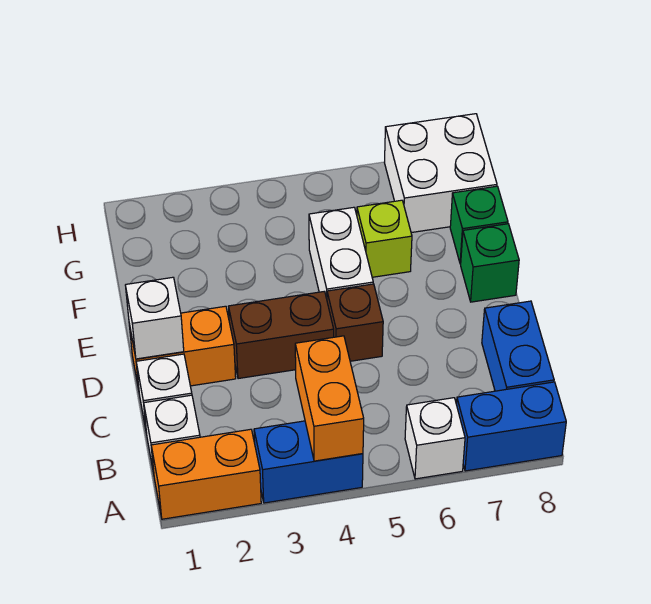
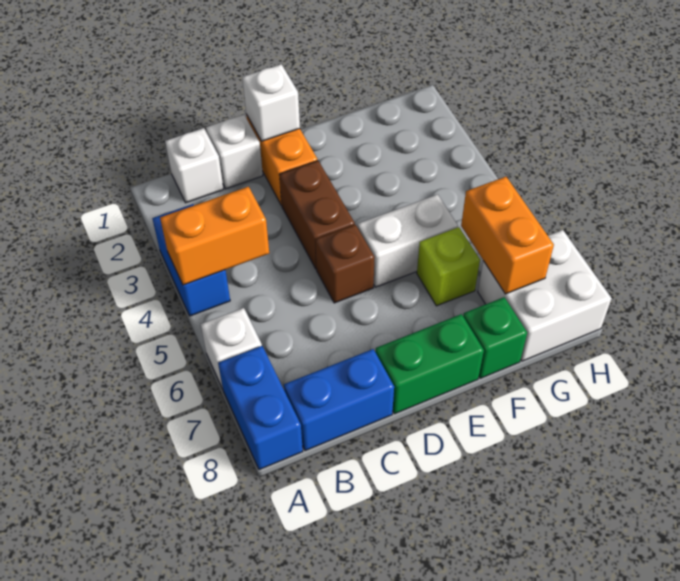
orange brick A1:A2 level 1 -> orange brick G6:G7 level 2
green brick E8 level 1 -> green brick D8:E8 level 1

